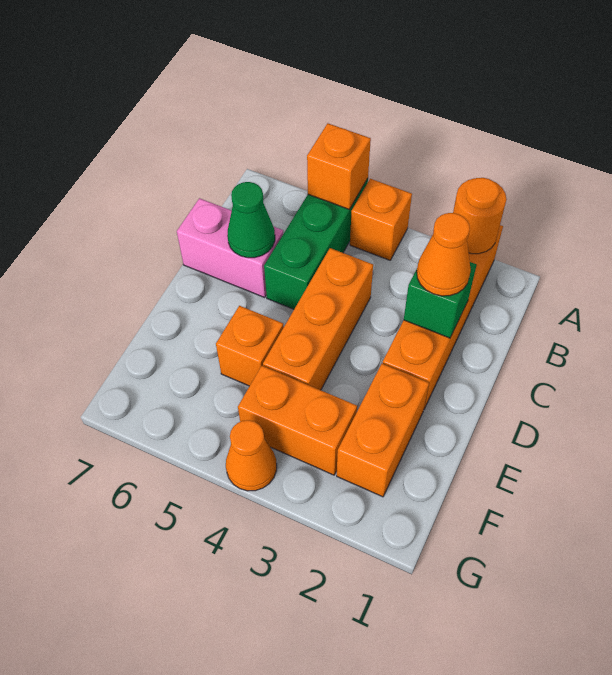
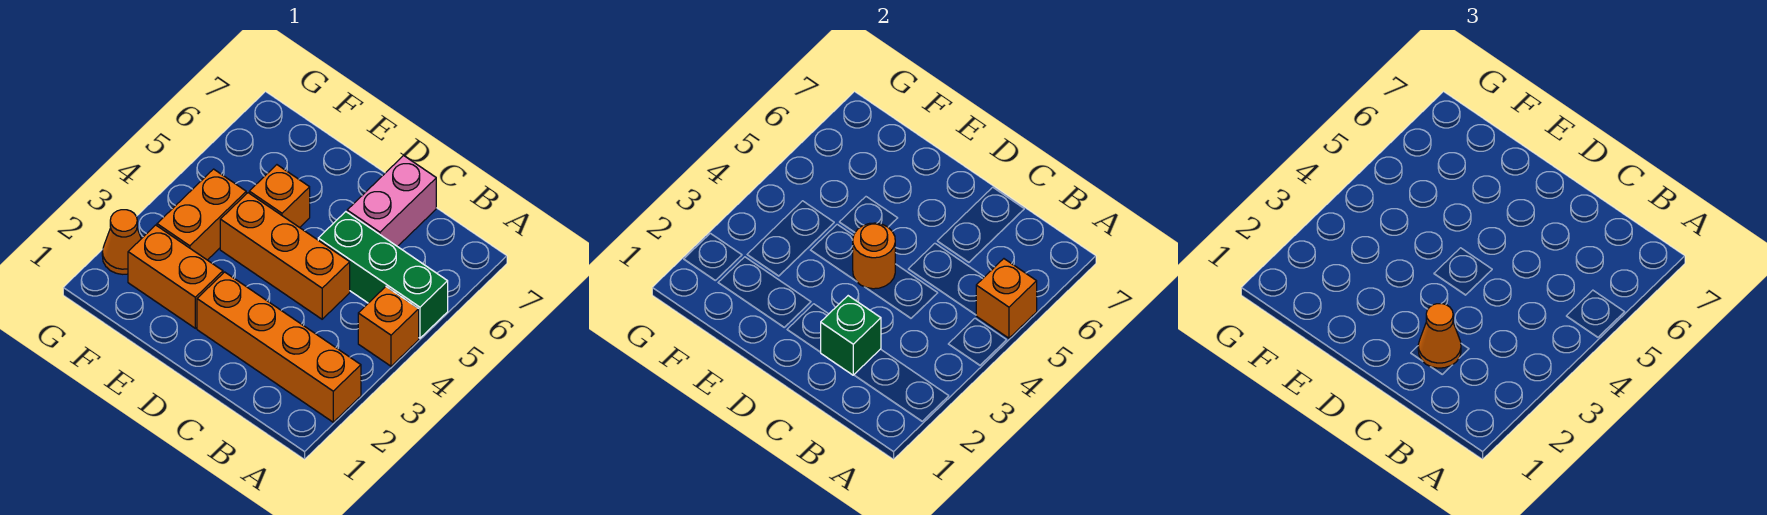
orange round brick A2 level 2 -> orange round brick D4 level 2
green cone C6 level 2 -> none
orange cone G4 level 1 -> orange cone G2 level 1

